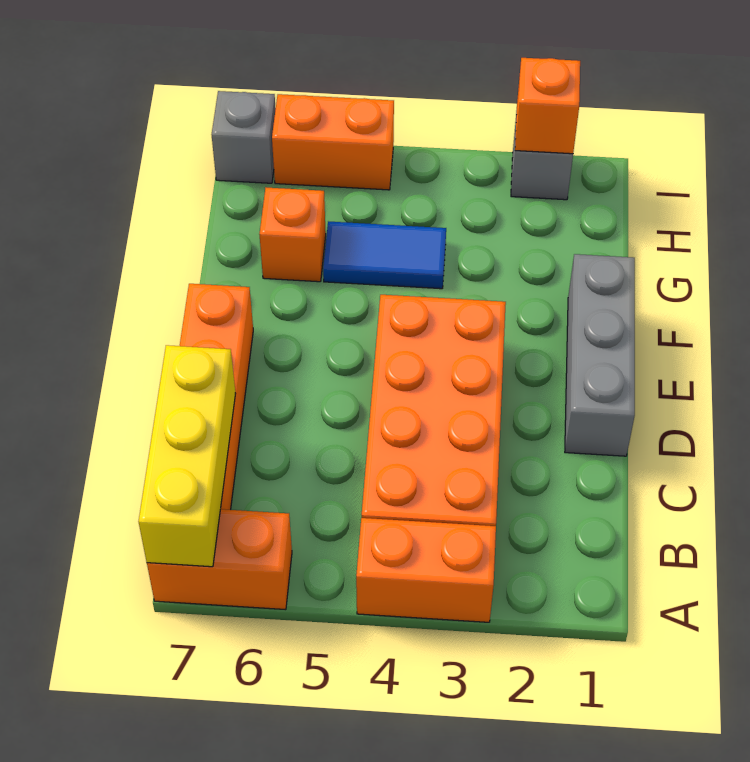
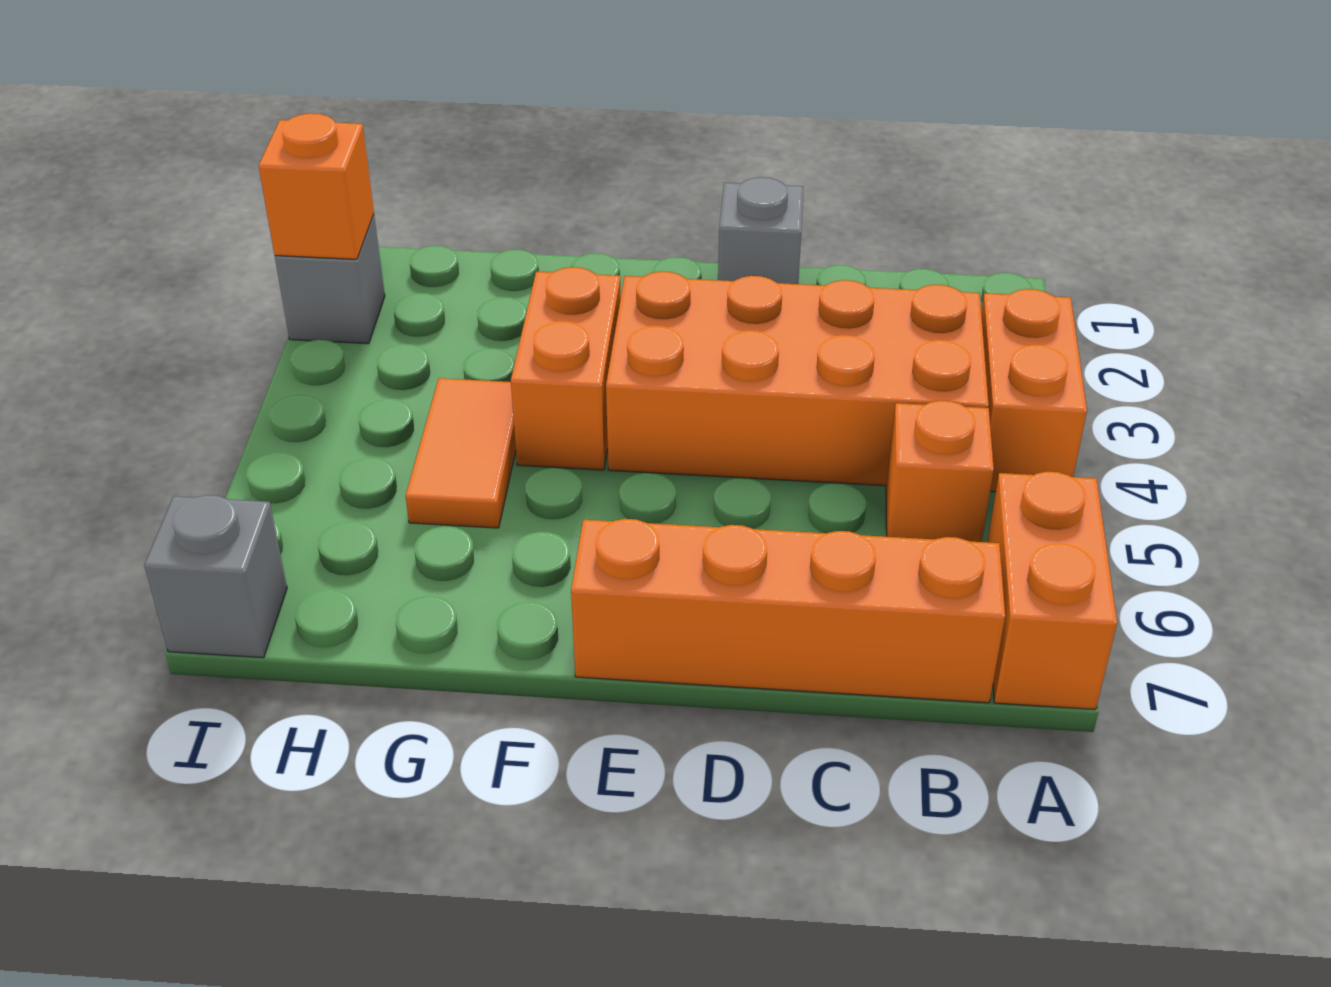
yellow brick A7:C7 level 2 -> none
grey brick D1:F1 level 1 -> grey brick D1 level 1
blue tile G4:G5 level 1 -> orange tile G4:G5 level 1
orange brick G6 level 1 -> orange brick B5 level 1
orange brick I5:I6 level 1 -> orange brick F3:F4 level 1

